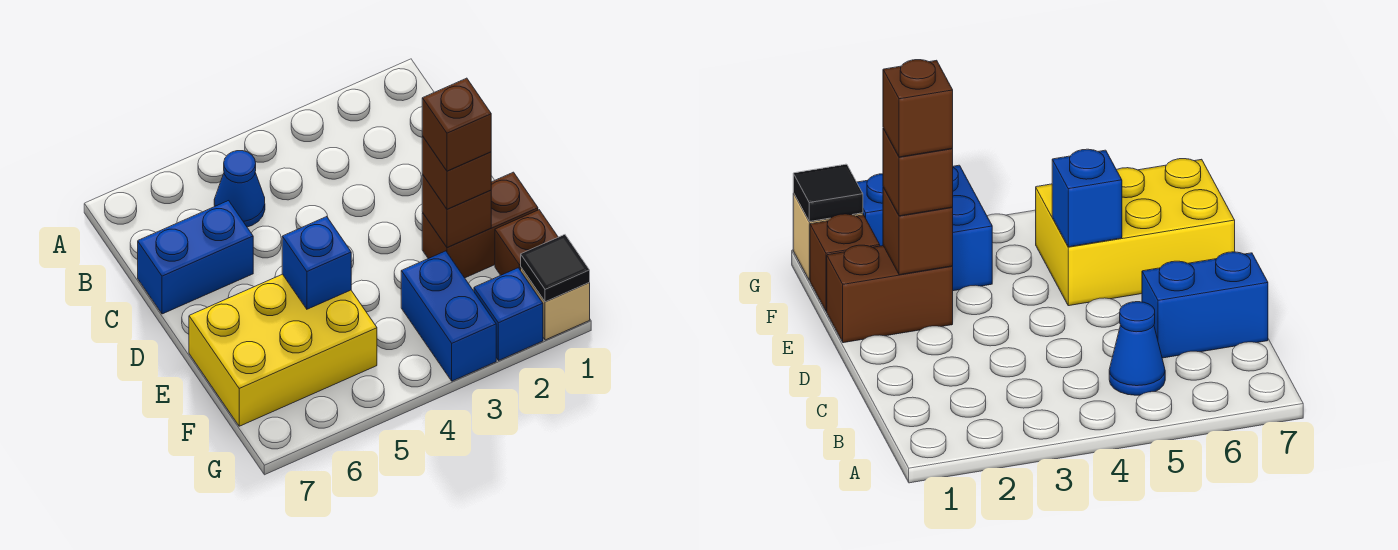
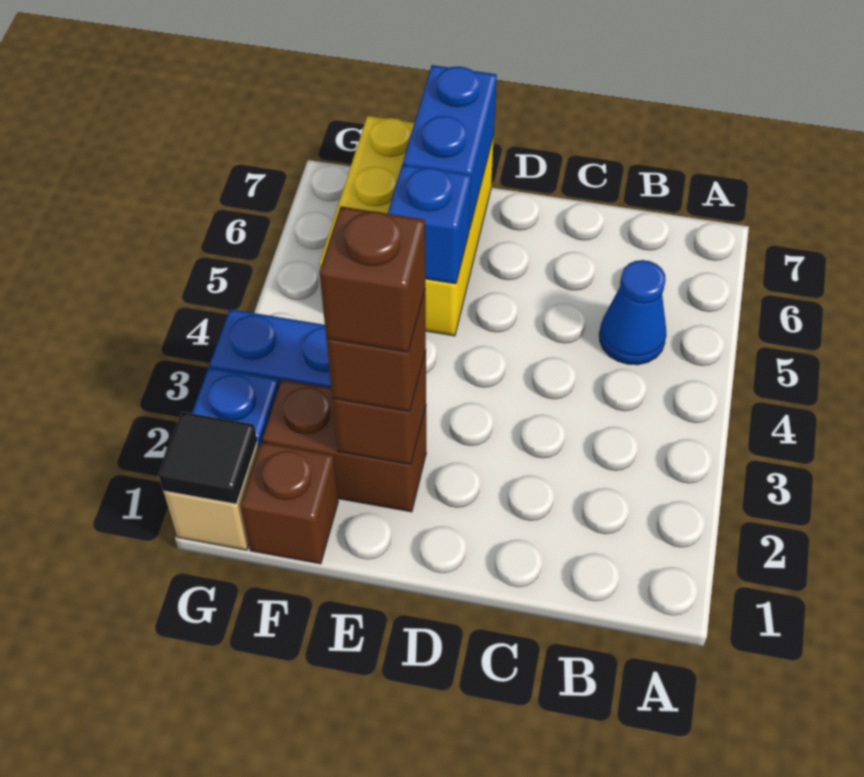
blue brick C6:C7 level 1 -> blue brick E6:E7 level 2
brown brick E1:E2 level 1 -> brown brick E2:F2 level 1

